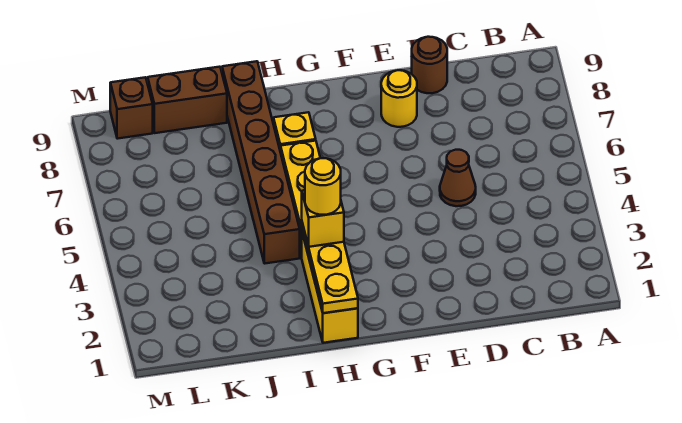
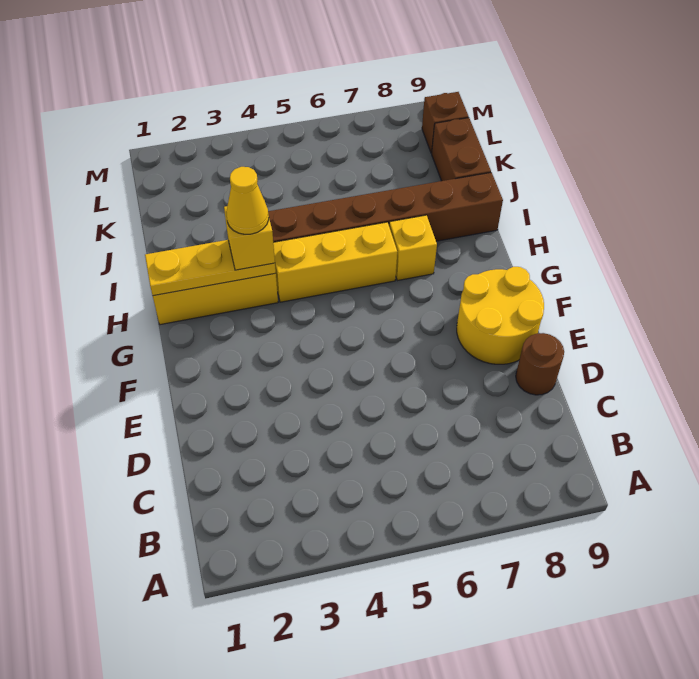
brown cone D5 level 1 -> none
yellow round brick E8 level 1 -> yellow round brick E8:F9 level 1
yellow round brick H3 level 4 -> yellow cone H3 level 4

